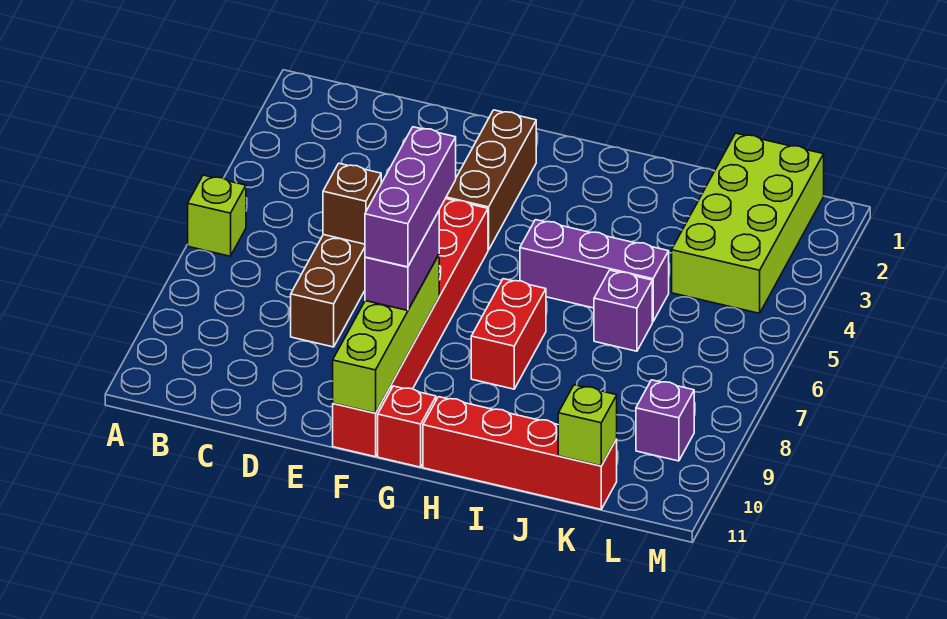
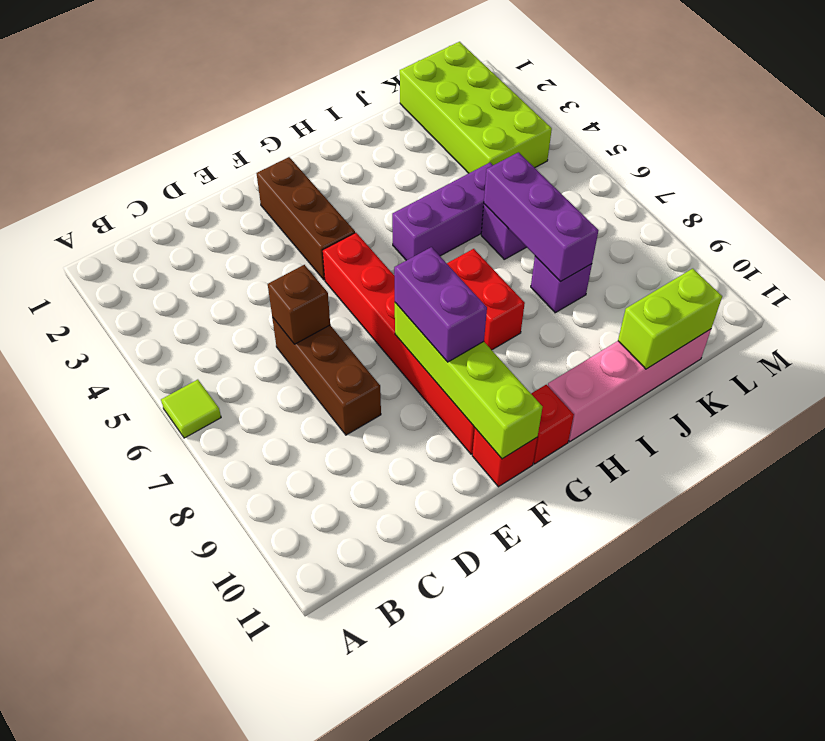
lime brick A6 level 1 -> lime tile A6 level 1
purple brick F7:F9 level 4 -> purple brick J6:J8 level 2
red brick H11:K11 level 1 -> pink brick H11:K11 level 1
lime brick K11 level 2 -> lime brick J11:K11 level 2
purple brick L9 level 1 -> purple brick J8 level 1

